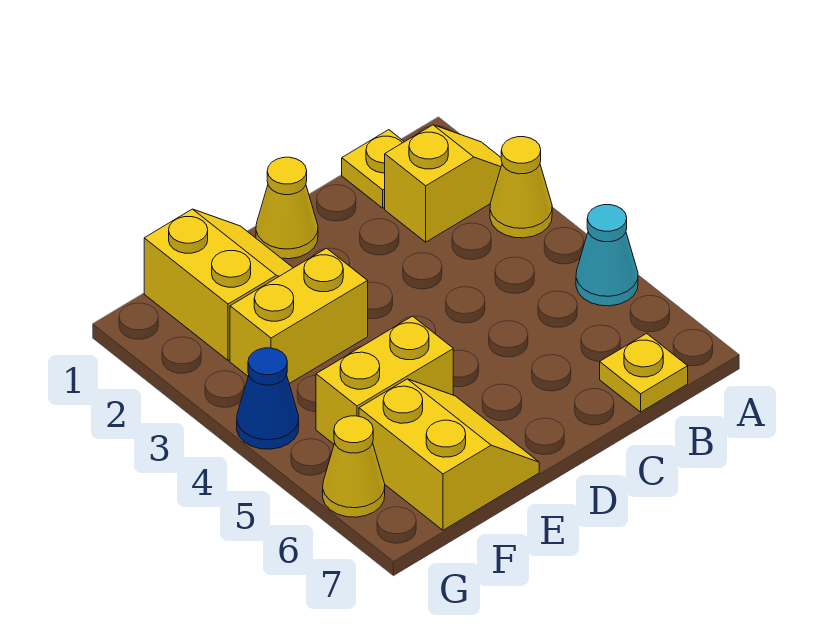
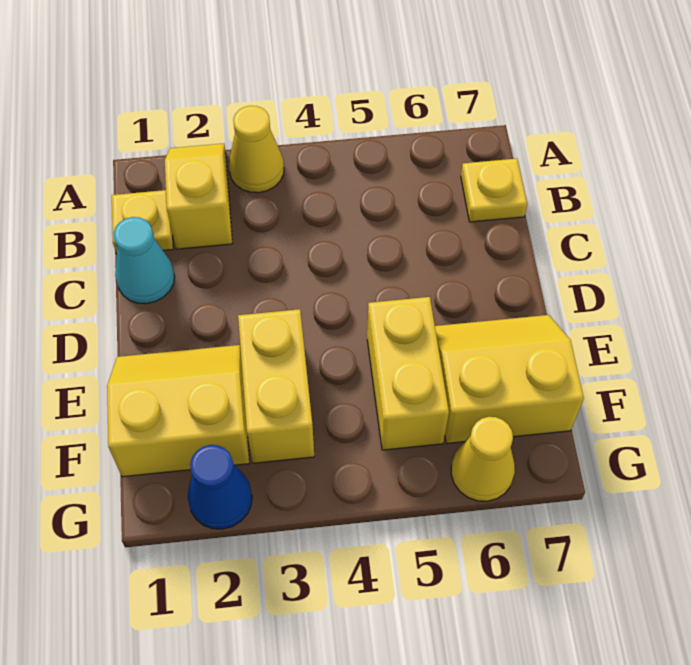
cyan cone A5 level 1 -> cyan cone C1 level 1
yellow cone D1 level 1 -> none
blue cone G4 level 1 -> blue cone G2 level 1

